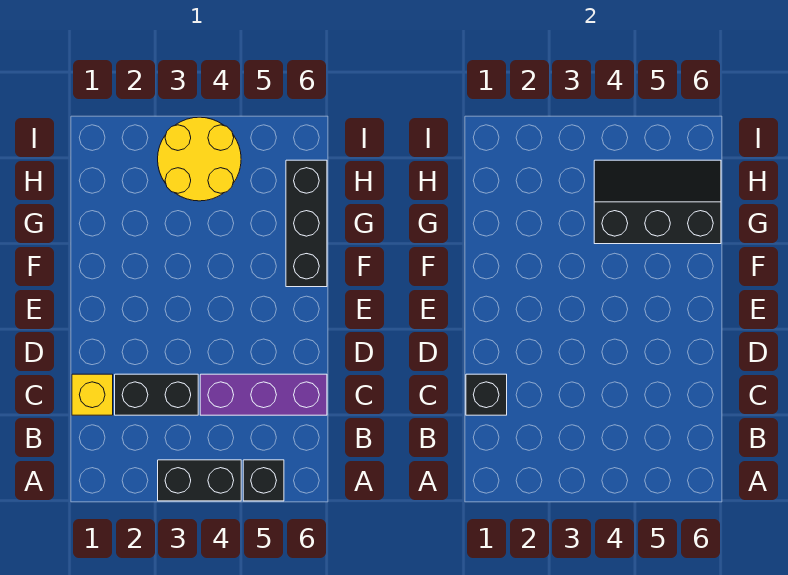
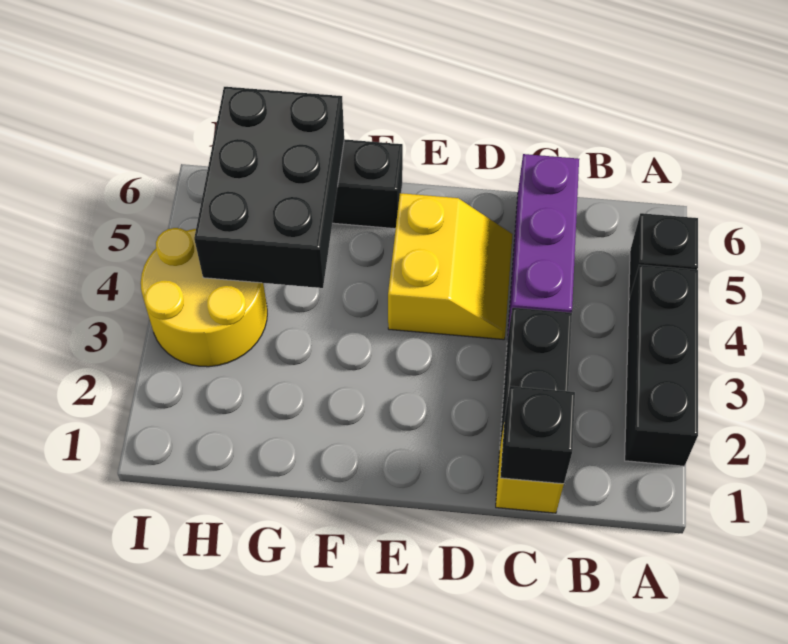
black brick A3:A4 level 1 -> black brick A2:A4 level 1
none -> yellow slope D4:E5 level 1 top E
black slope G4:H6 level 2 top G -> black brick G4:H6 level 2

